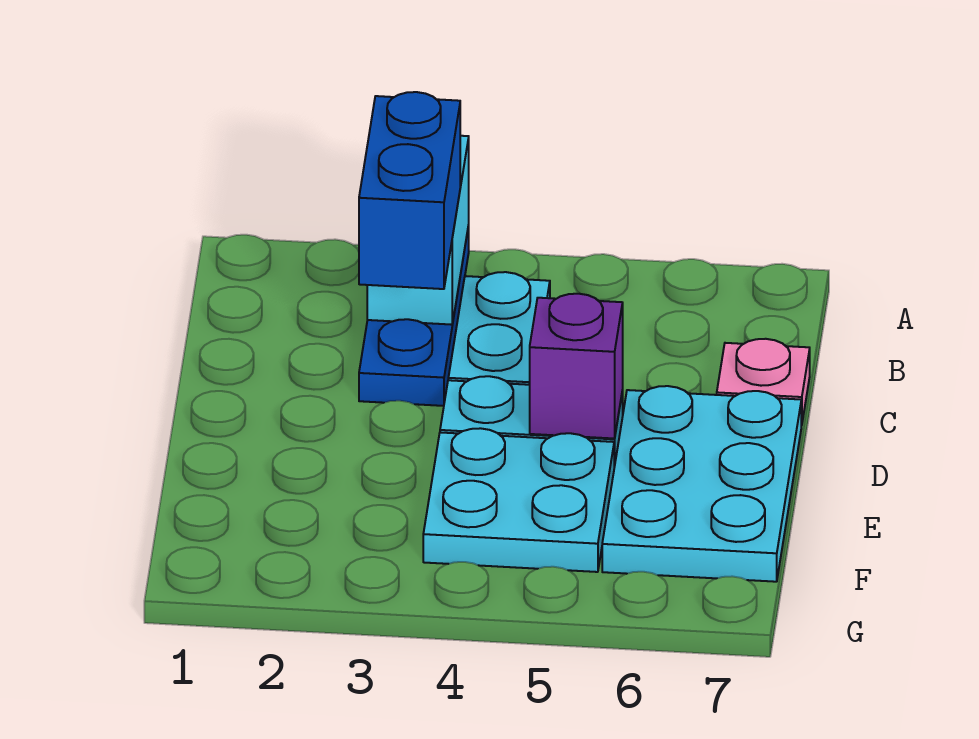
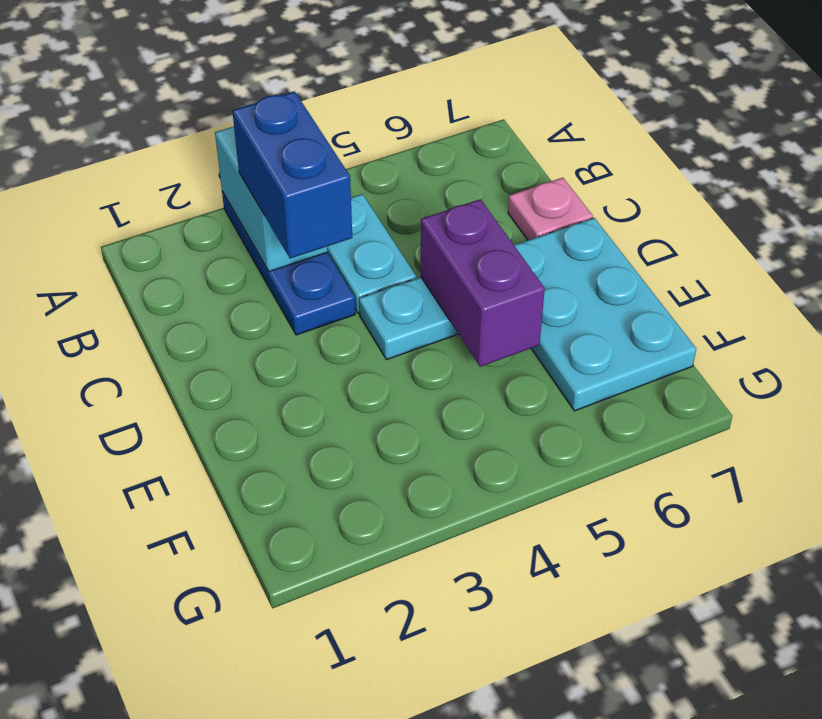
purple brick D5 level 2 -> purple brick D5:E5 level 2
cyan plate E4:F5 level 1 -> none

